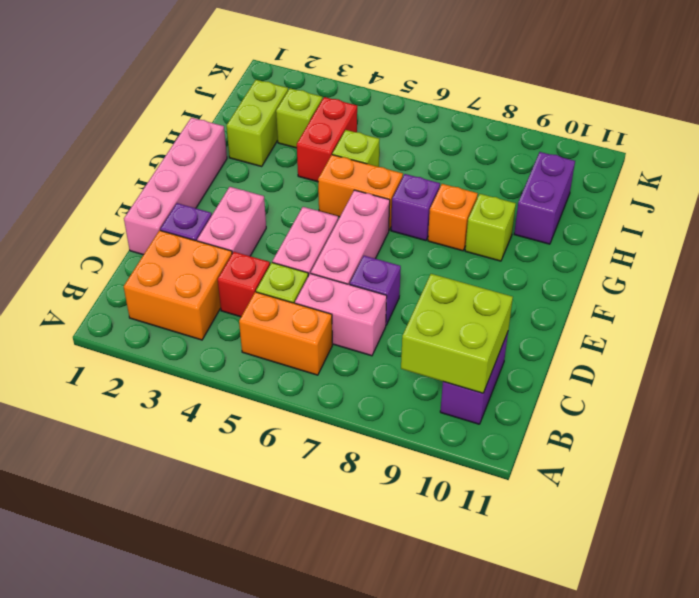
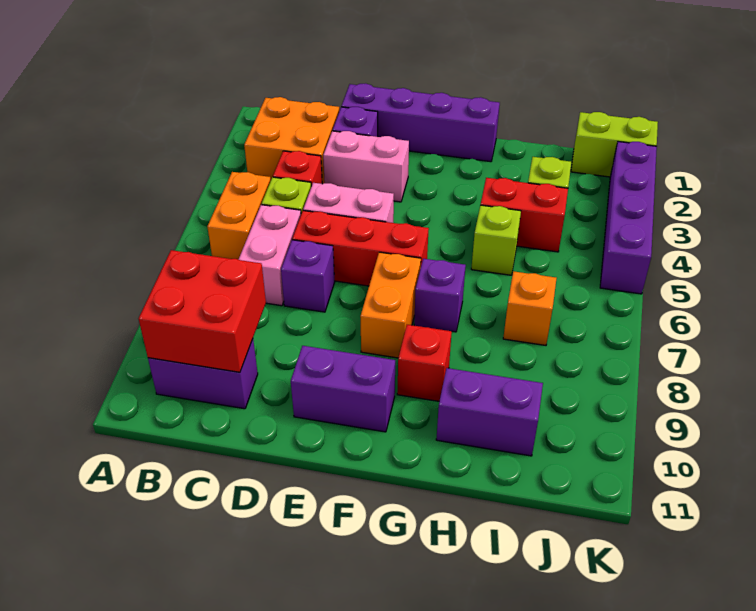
lime brick B9:C10 level 2 -> red brick B9:C10 level 2
pink brick D1:G1 level 1 -> purple brick D1:G1 level 1
pink brick D6:F6 level 1 -> red brick D6:F6 level 1
none -> purple brick E10:F10 level 1
orange brick G5:G6 level 1 -> orange brick F7:F8 level 1
orange brick G8 level 1 -> orange brick I7 level 1
lime brick G9 level 1 -> red brick G9 level 1
lime brick H2:I2 level 1 -> lime brick J1:K1 level 1
none -> purple brick K2:K5 level 1

